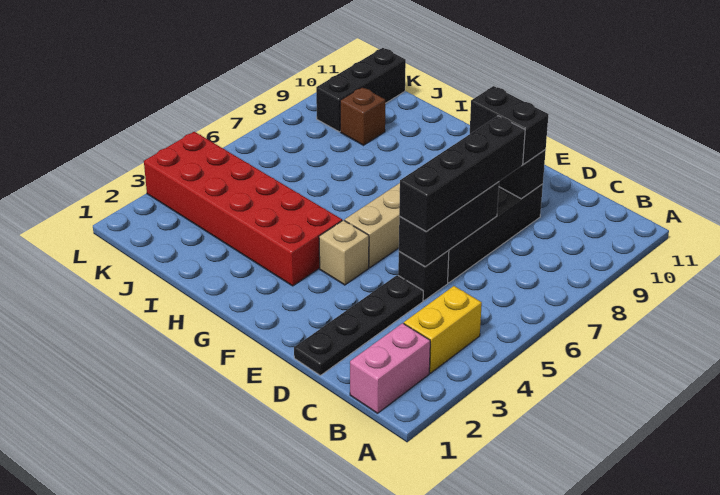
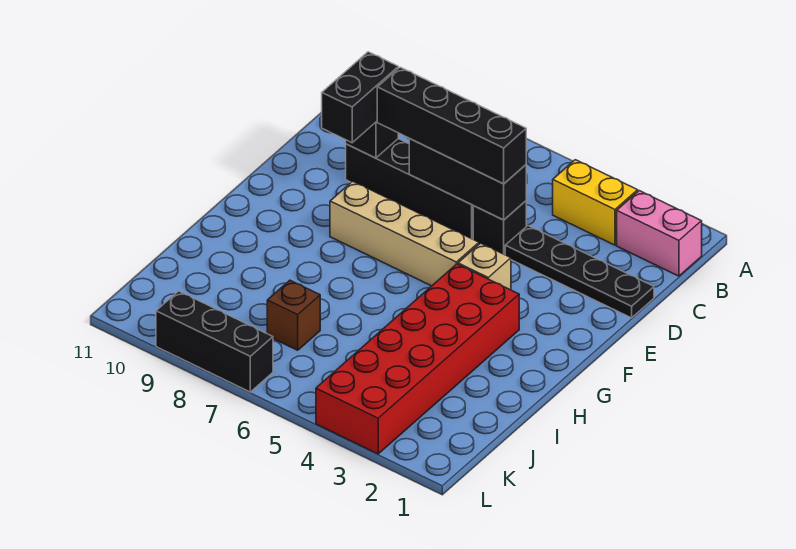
brown brick J9 level 1 -> brown brick J7 level 1
black brick K9:K11 level 1 -> black brick L7:L9 level 1

